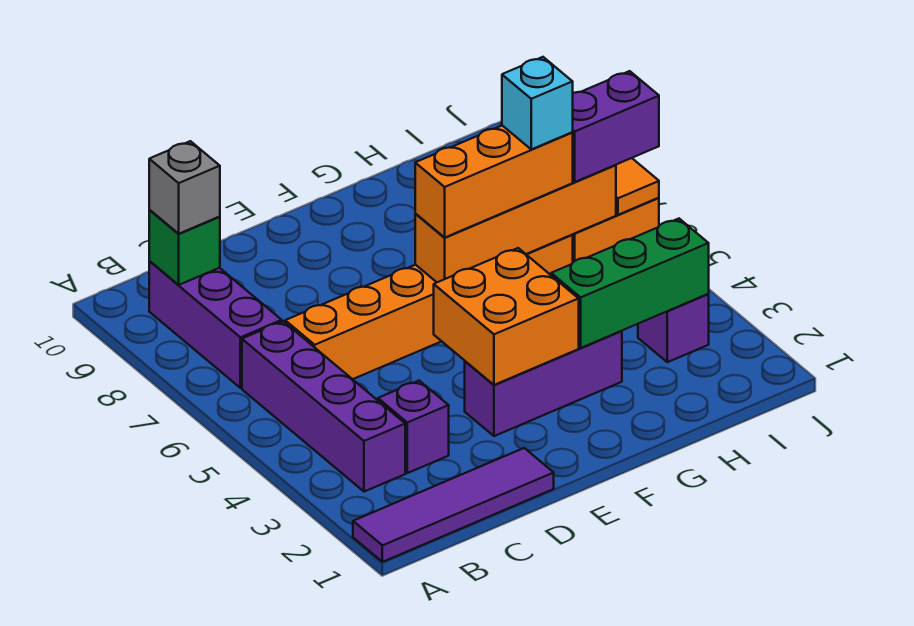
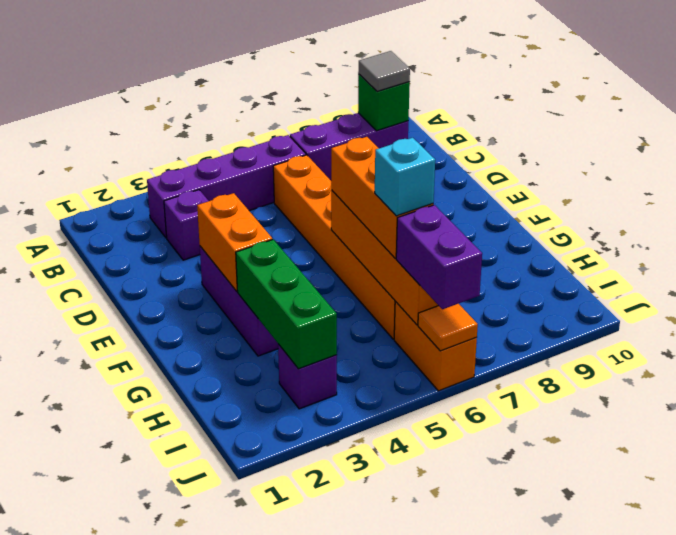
purple tile A1:D1 level 1 -> none
grey brick B9 level 3 -> grey tile B9 level 3
orange brick E3:F4 level 2 -> orange brick E3:F3 level 2

